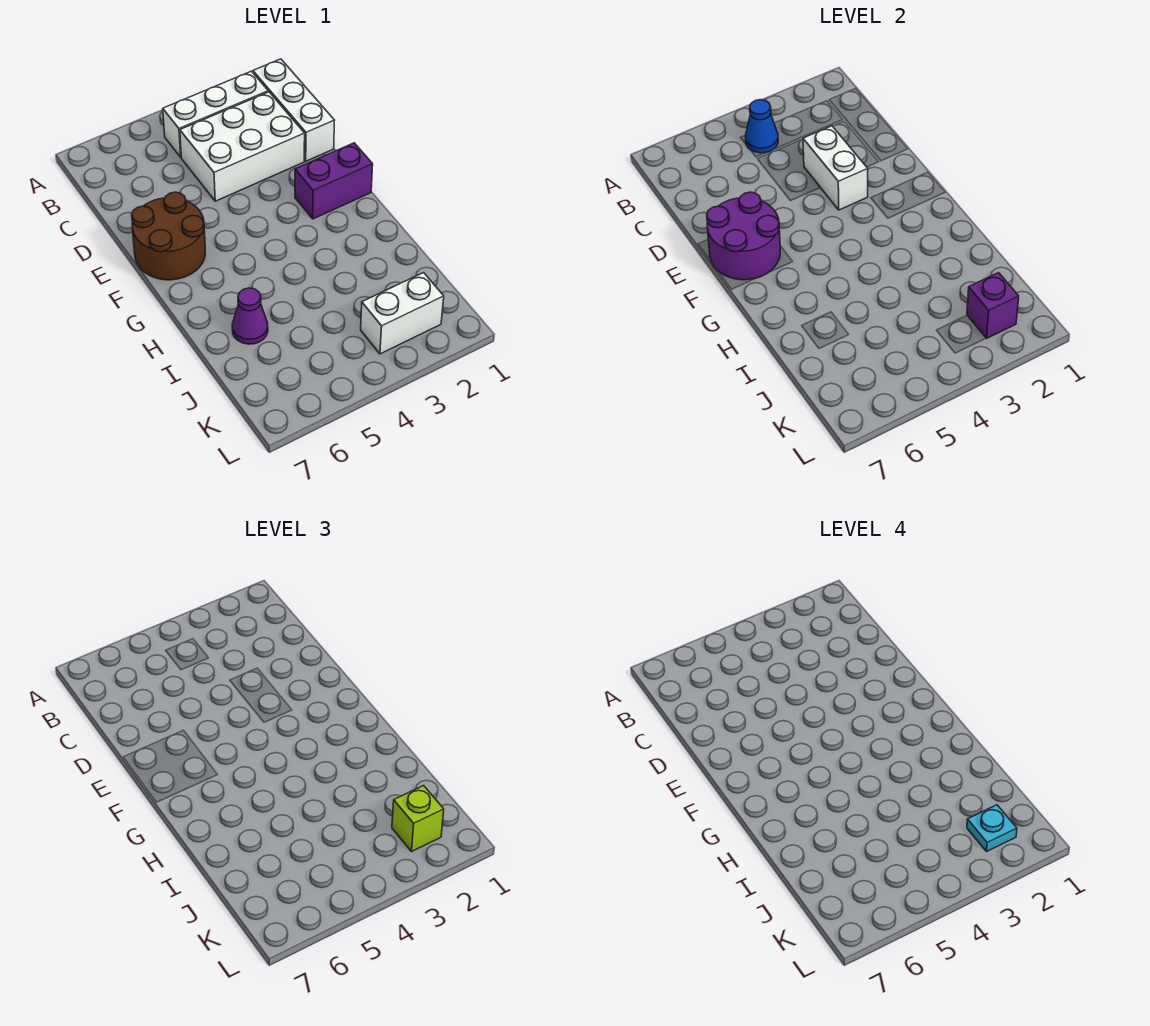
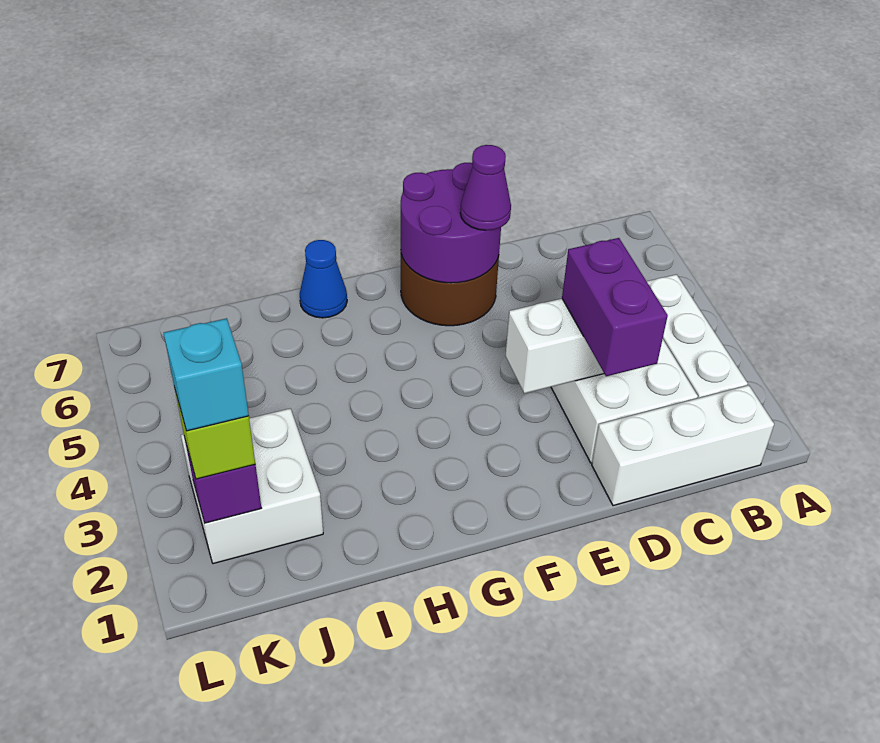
blue cone B4 level 2 -> blue cone H7 level 1
purple brick F1:F2 level 1 -> purple brick D2:D3 level 3
purple cone I6 level 1 -> purple cone E6 level 3
white brick K2:K3 level 1 -> white brick J2:K3 level 1
cyan plate K2 level 4 -> cyan brick K2 level 4

